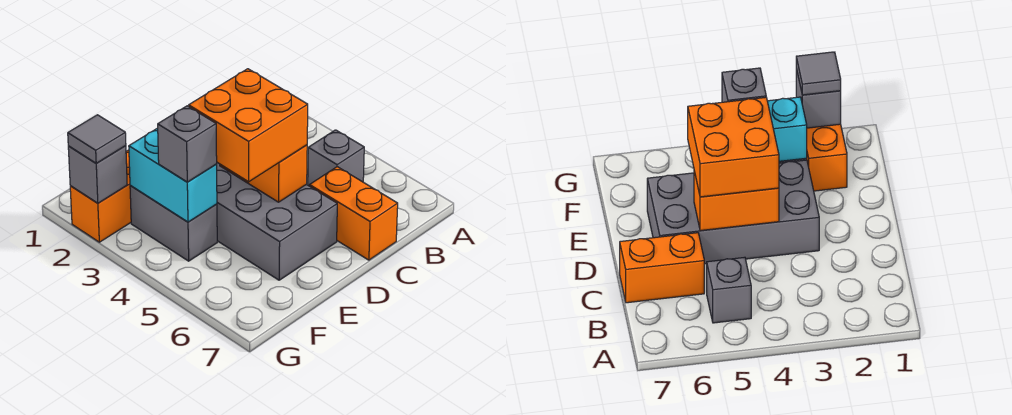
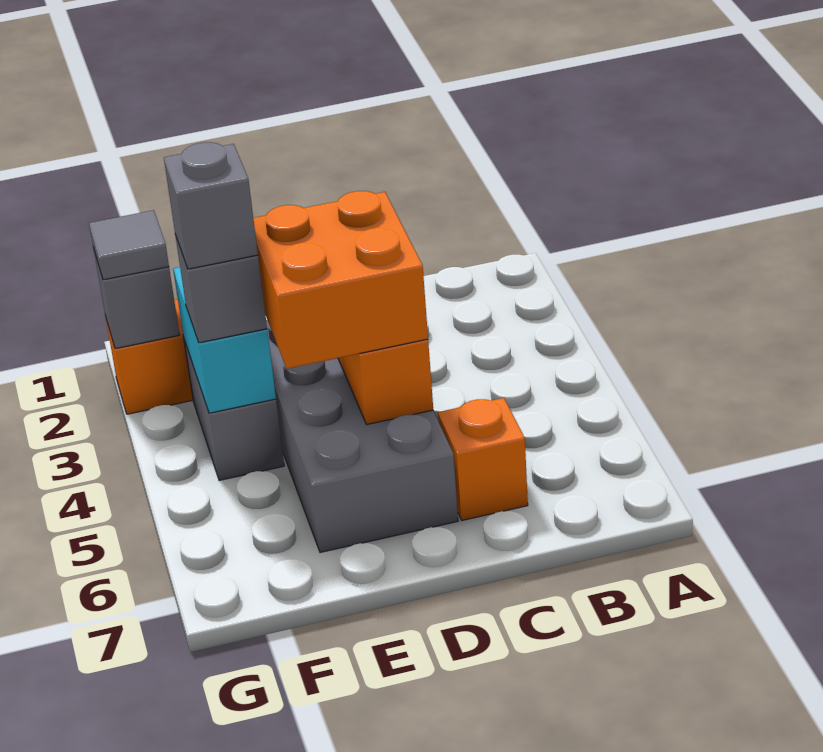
grey brick B5 level 1 -> grey brick F4 level 4
orange brick C6:C7 level 1 -> orange brick C6 level 1

